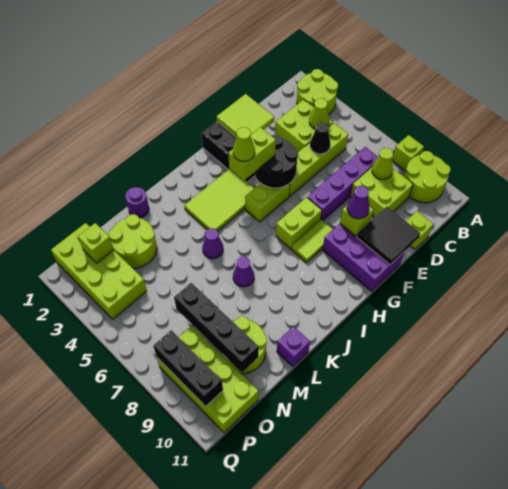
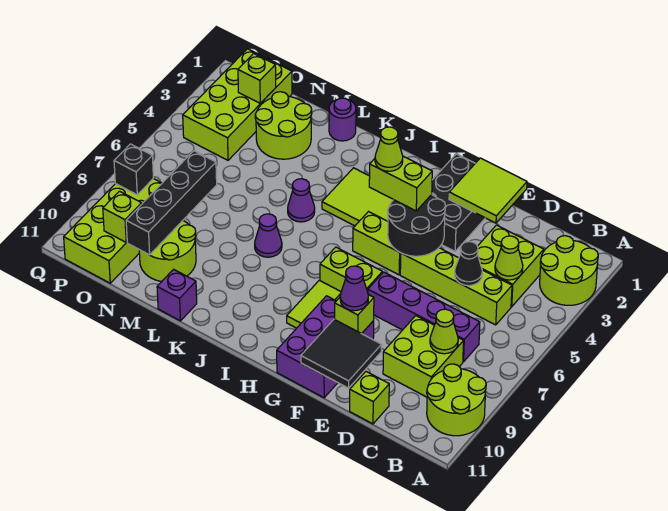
lime brick A8 level 1 -> lime brick O10 level 2
lime tile G8:H8 level 1 -> lime tile H8:H9 level 1
black brick P8:P10 level 2 -> black brick P8 level 2

